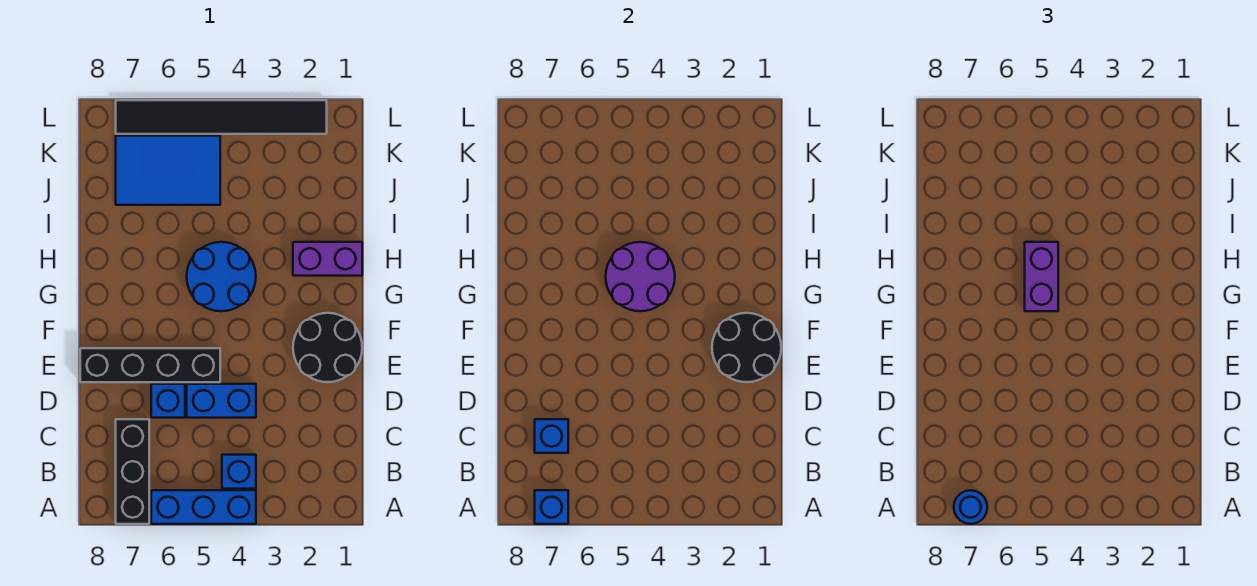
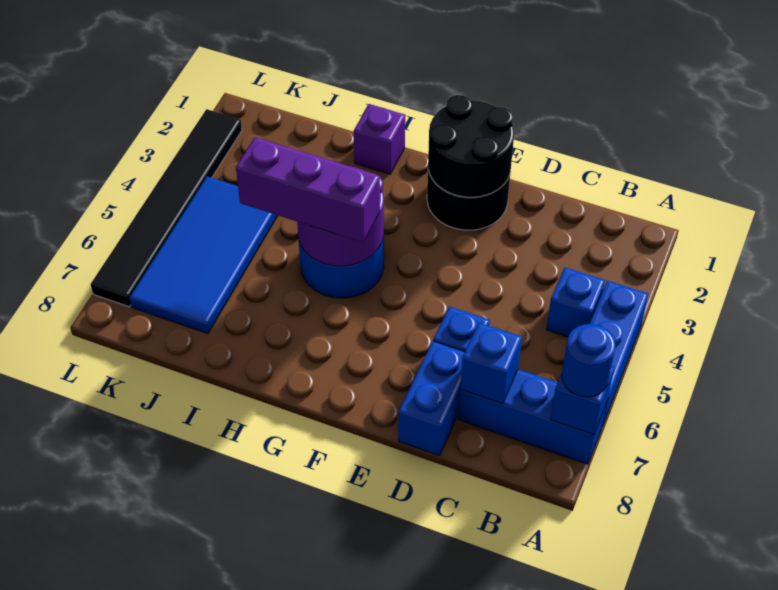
black brick A7:C7 level 1 -> blue brick A7:C7 level 1
blue brick D4:D5 level 1 -> blue brick D7:D8 level 1
black brick E5:E8 level 1 -> none
purple brick G5:H5 level 3 -> purple brick G5:I5 level 3
purple brick H1:H2 level 1 -> purple brick H1 level 1
blue tile J5:K7 level 1 -> blue tile J4:K7 level 1

